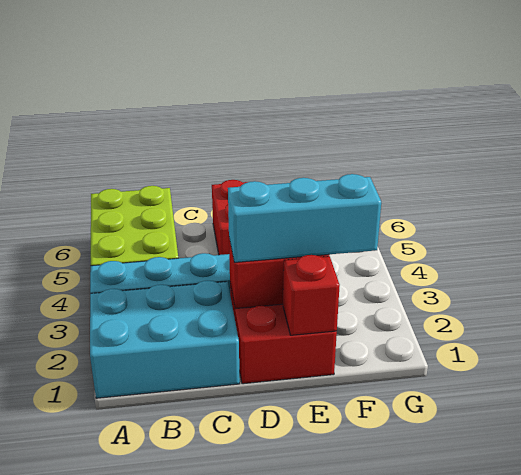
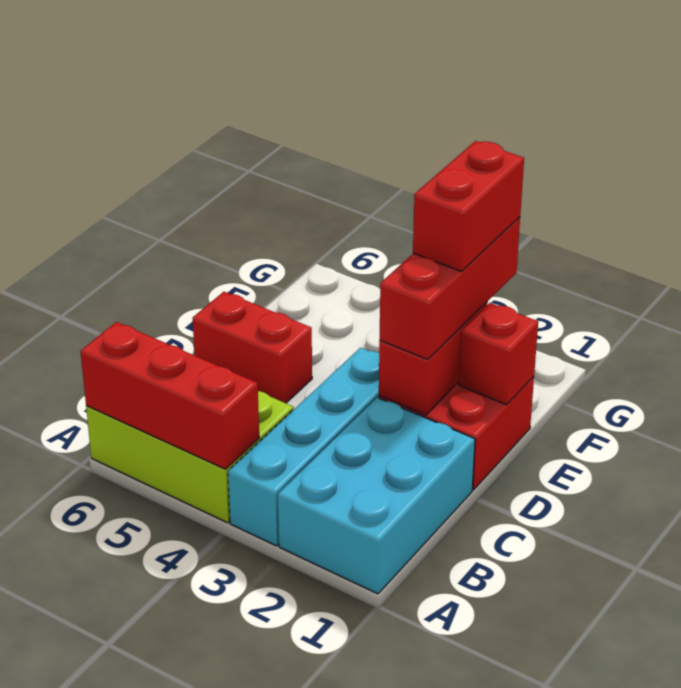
none -> red brick A4:A6 level 2
cyan brick D2:F2 level 3 -> red brick D2:F2 level 3
none -> red brick E2:F2 level 4

